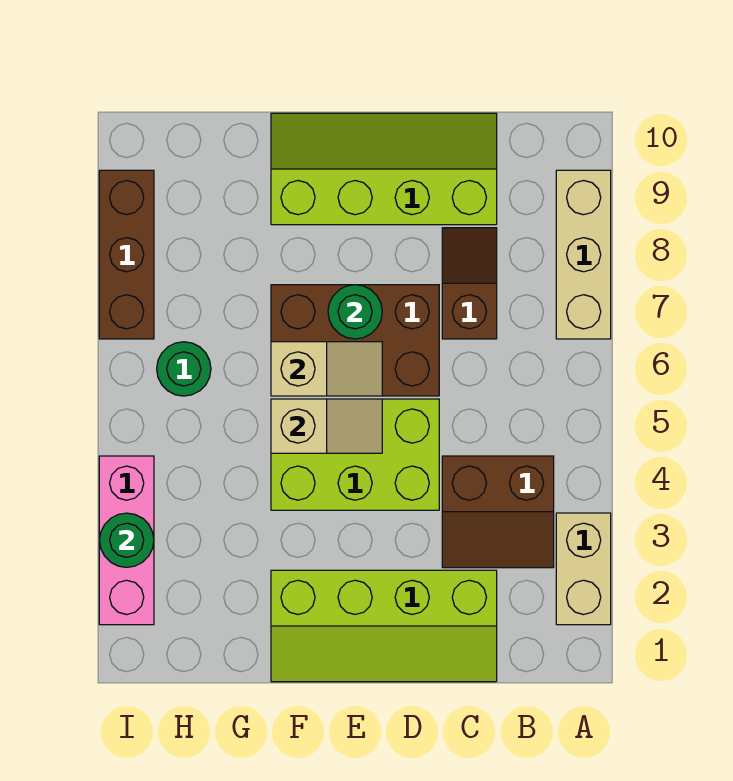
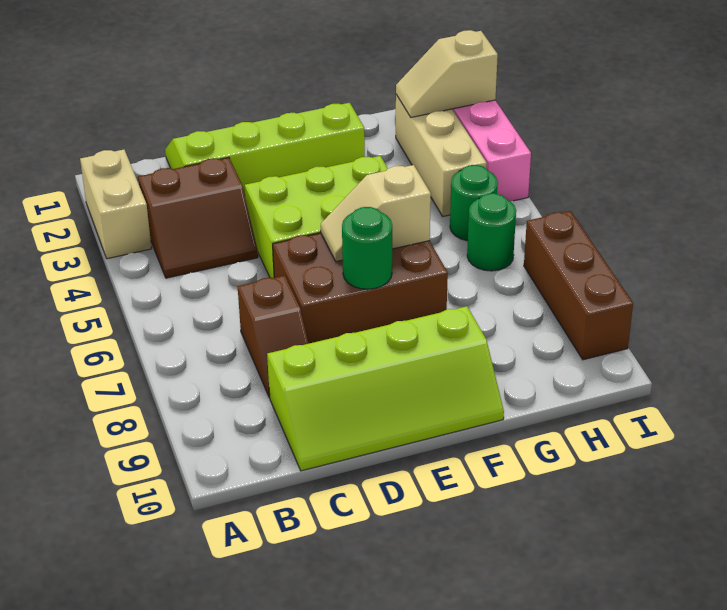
tan brick A7:A9 level 1 -> tan brick H2:H4 level 1
brown slope B3:C4 level 1 top 4 -> brown slope B3:C4 level 1 top 3
tan slope E5:F5 level 2 top F -> tan slope H2:I2 level 2 top I
green round brick I3 level 2 -> green round brick H5 level 1

